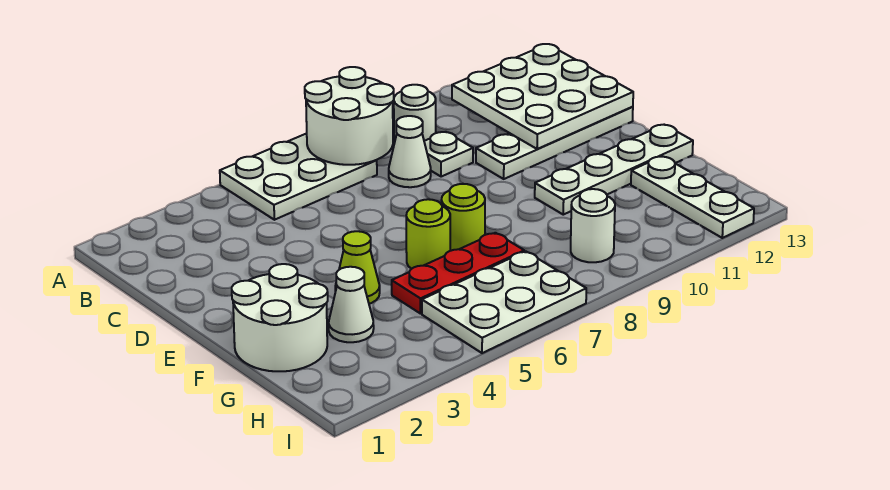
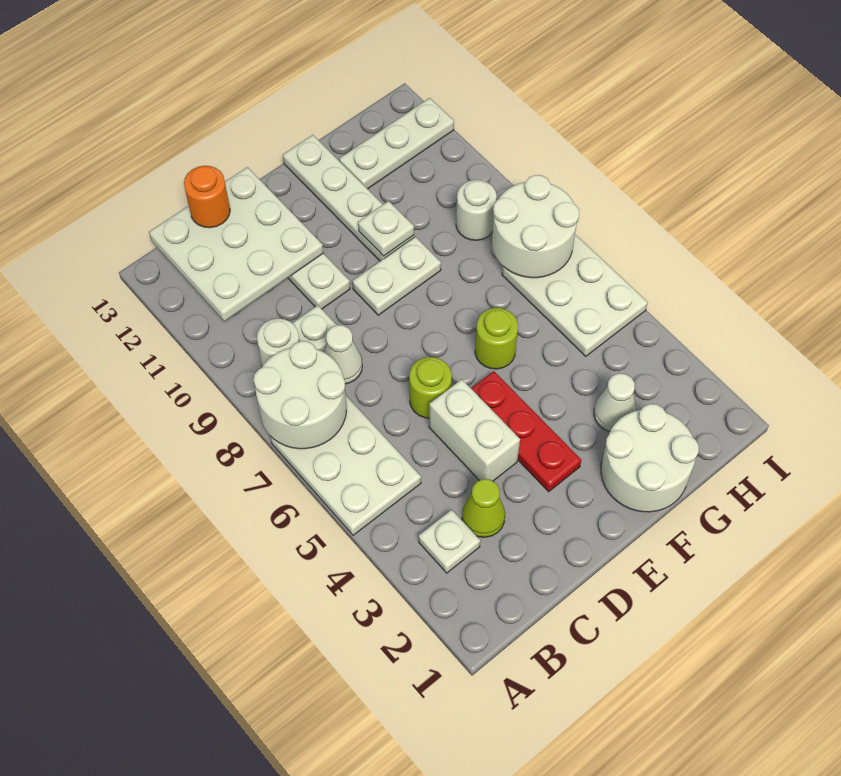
none -> white plate B3 level 1
none -> orange round brick C13 level 3
none -> white brick D4:D5 level 1
none -> white plate E9:F9 level 1
lime cone F4 level 1 -> lime cone C3 level 1
lime round brick F7 level 1 -> lime round brick D6 level 1
none -> white plate F10 level 2
red plate G5:G7 level 1 -> red plate E3:E5 level 1
none -> white round brick H7:I8 level 2

